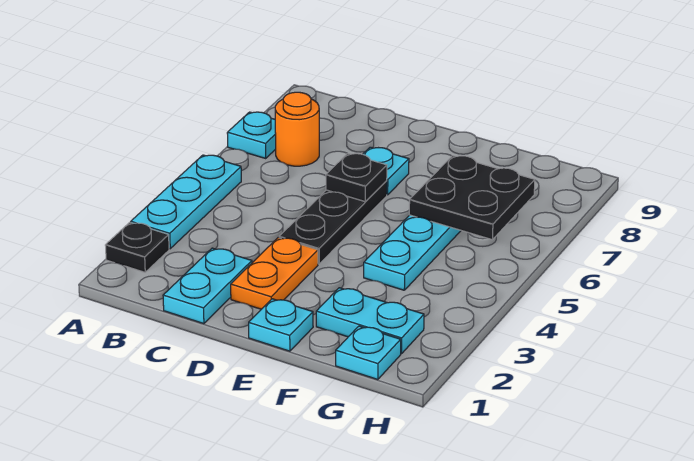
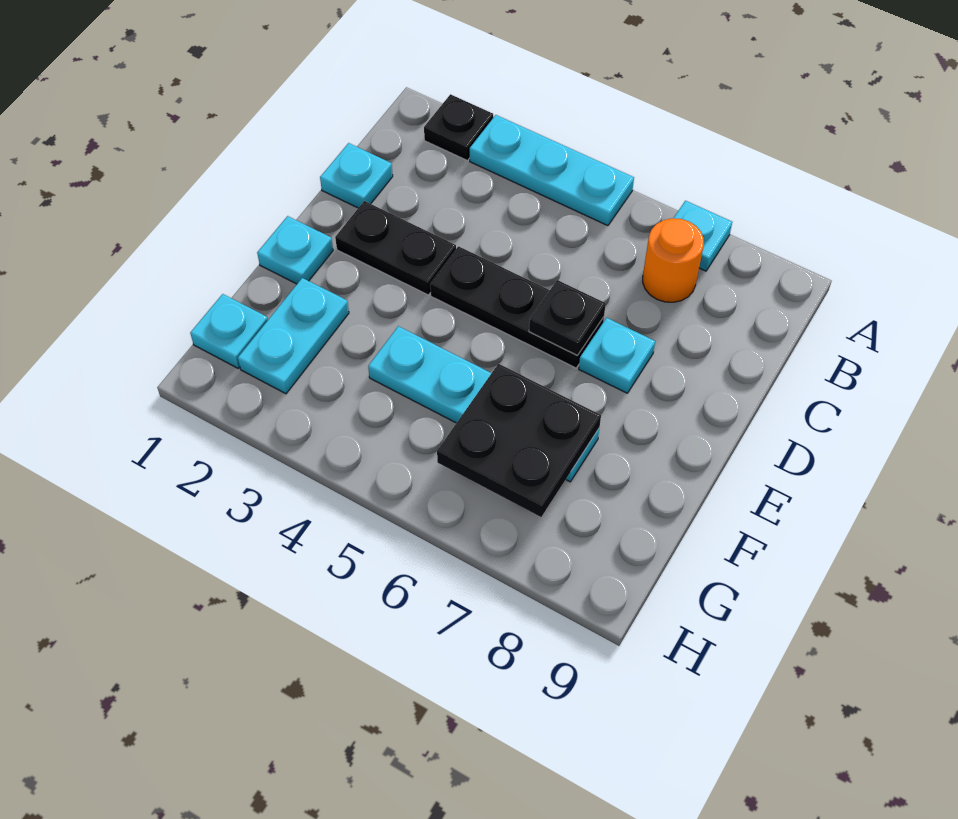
cyan plate C1:C2 level 1 -> cyan plate C1 level 1
orange plate D2:D3 level 1 -> black plate D2:D3 level 1

